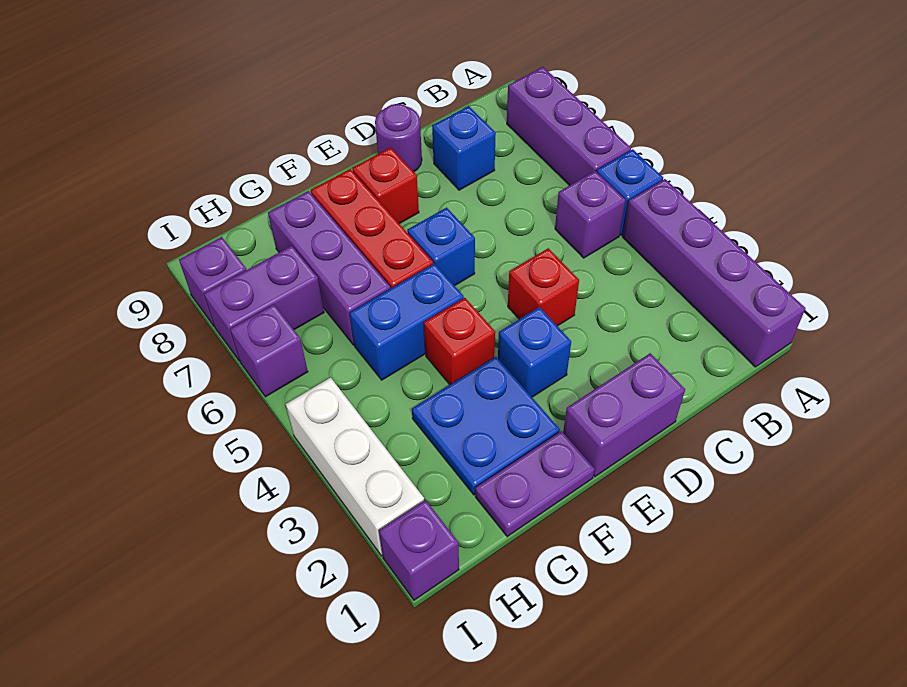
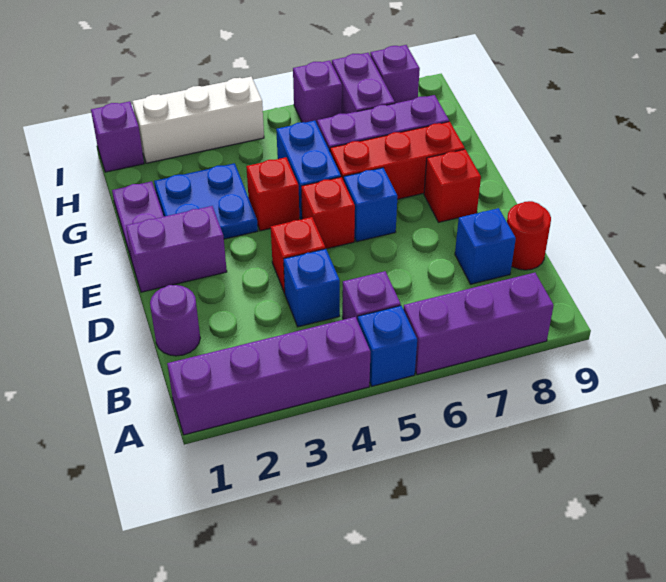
none -> red round brick C9 level 1
purple brick D1:E1 level 1 -> purple brick E1:E2 level 1
purple round brick D9 level 1 -> purple round brick C1 level 1
blue brick E3 level 1 -> blue brick C4 level 1
none -> red brick E5 level 1

